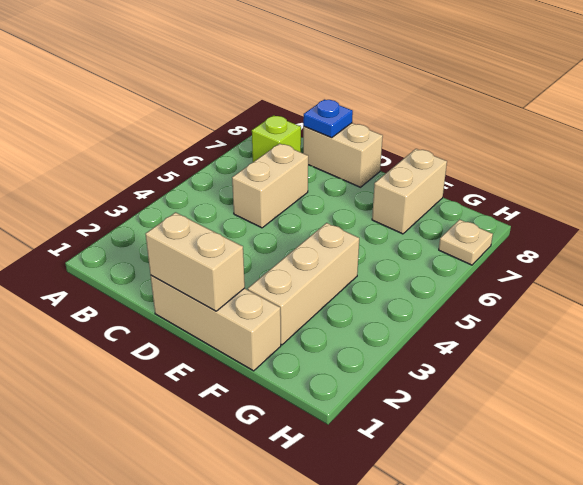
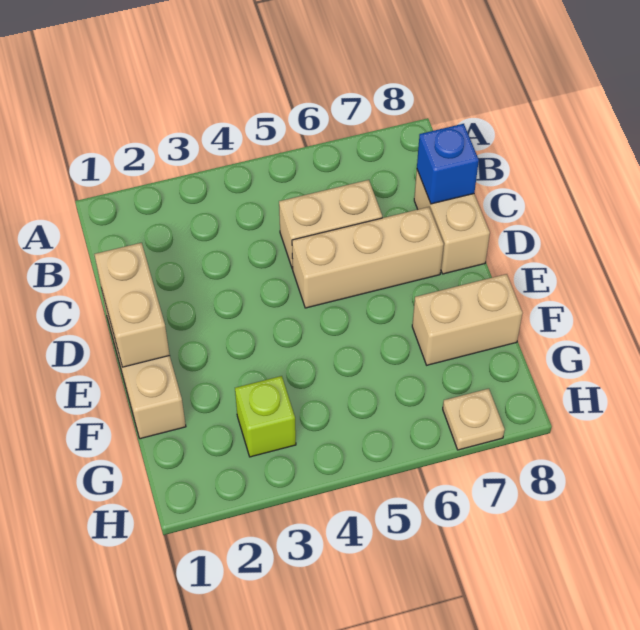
lime brick B7 level 1 -> lime brick G3 level 1
blue plate C8 level 2 -> blue brick C8 level 2
tan brick F2:F4 level 1 -> tan brick D5:D7 level 1

